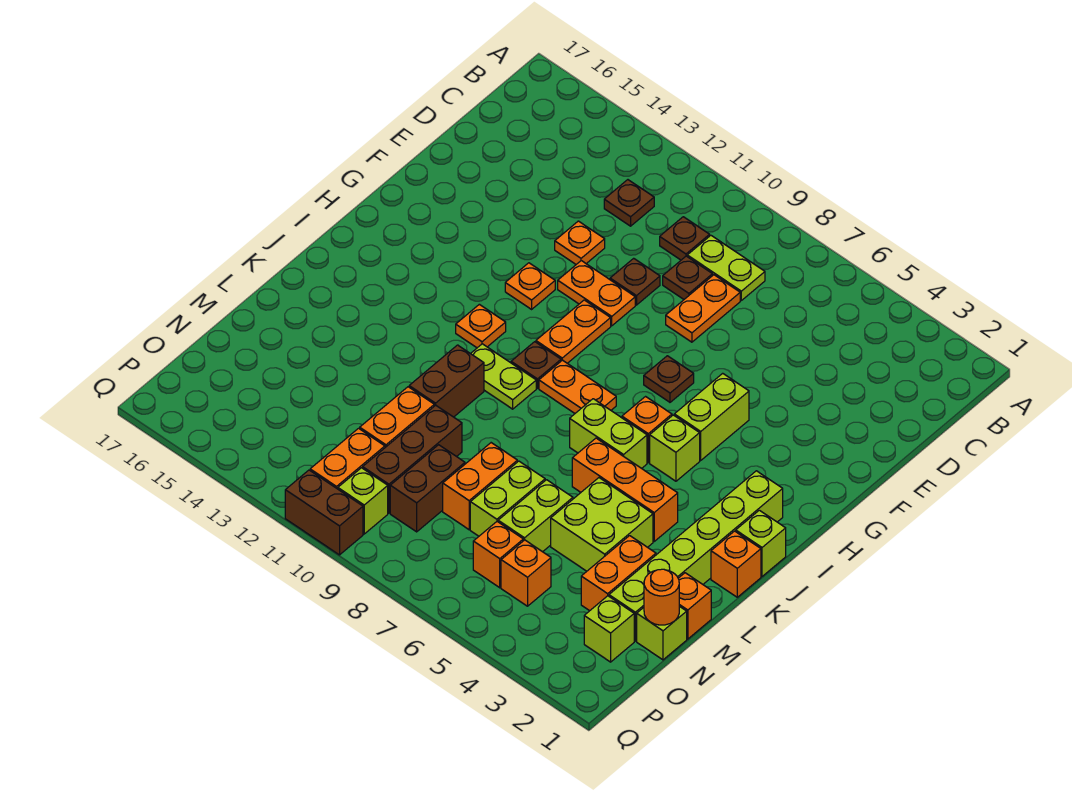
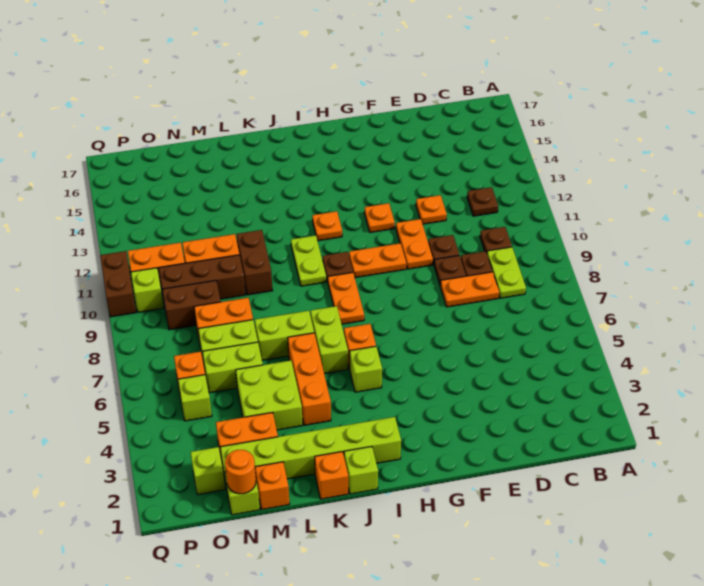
lime brick G5:H5 level 1 -> lime brick K7:L7 level 1
brown plate G7 level 1 -> brown plate E9 level 1
brown brick K11:L11 level 1 -> brown brick L10:L11 level 1
orange brick O5 level 1 -> lime brick O5 level 1

